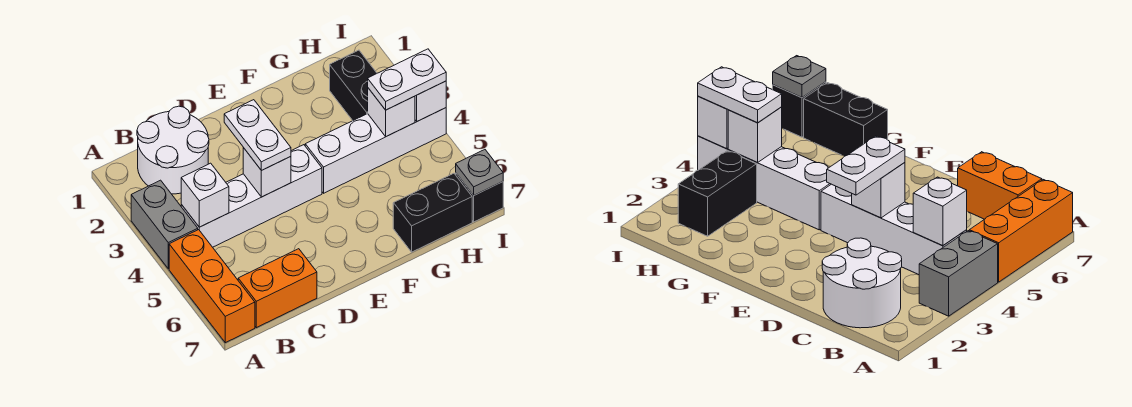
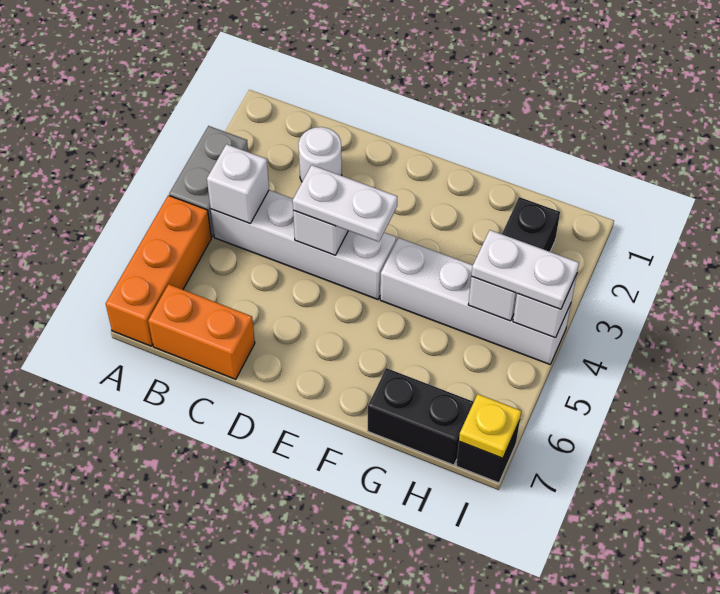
white round brick B1:C2 level 1 -> white round brick C2 level 1
white plate D3:D4 level 3 -> white plate D4:E4 level 3
grey plate I7 level 2 -> yellow plate I7 level 2

